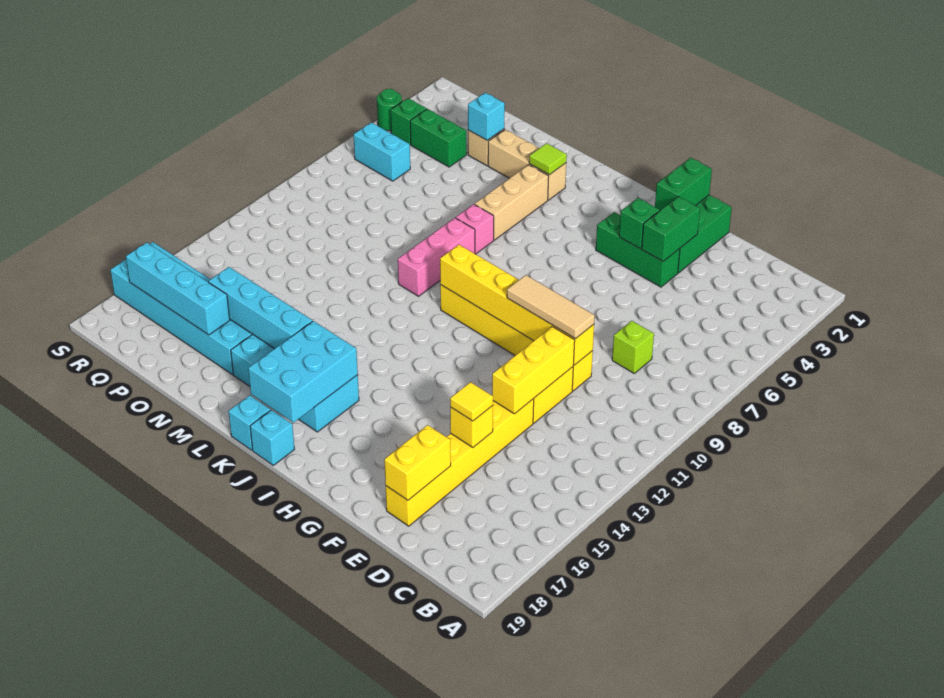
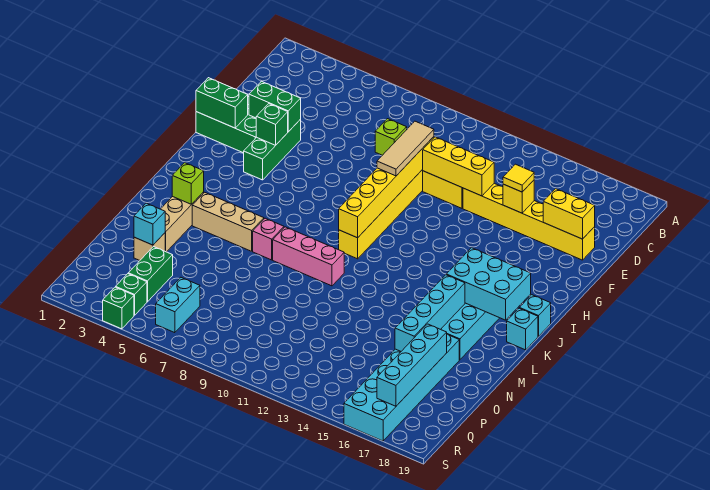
lime tile L3 level 2 -> lime brick L3 level 2
green round brick S4 level 1 -> green brick S4 level 1

